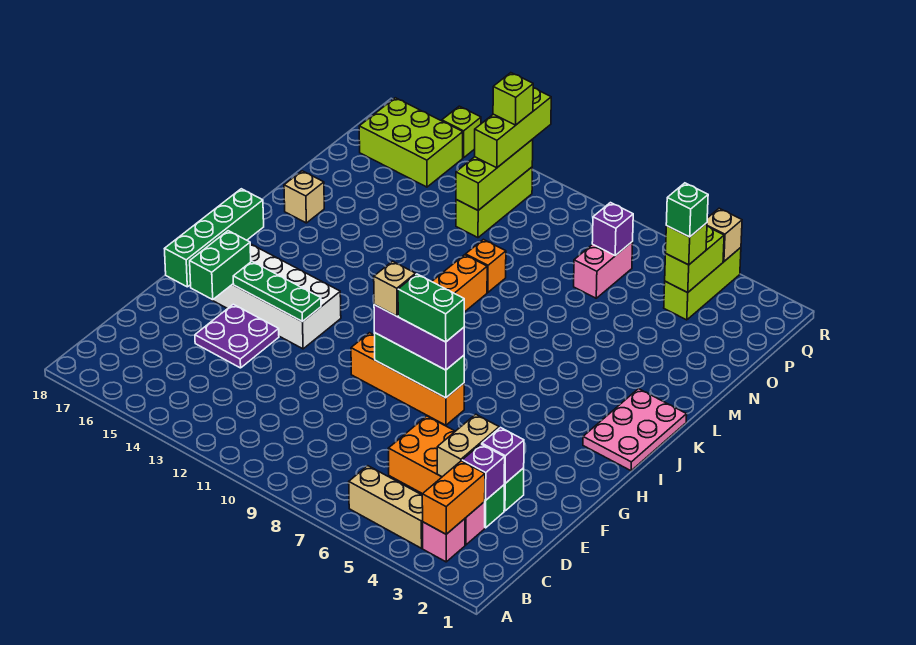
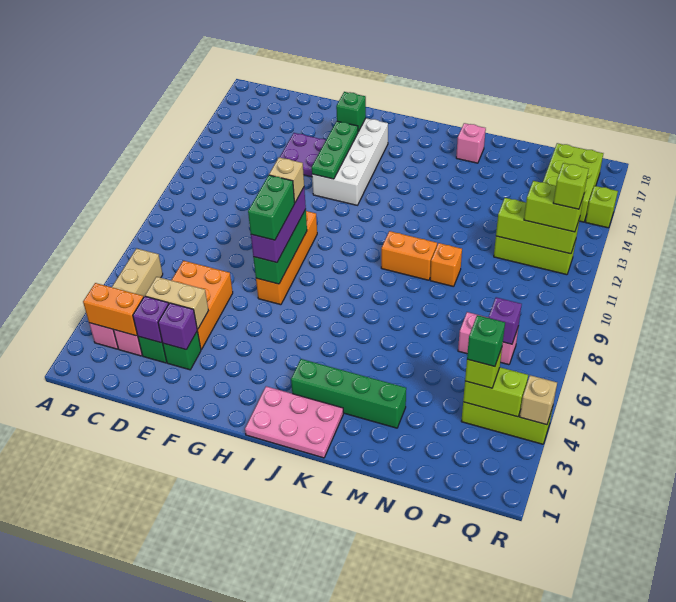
green brick F16:G16 level 2 -> green brick G16 level 2
green brick G18:J18 level 1 -> green brick J3:M3 level 1
tan brick L17 level 1 -> pink brick L17 level 1
lime brick P12:R12 level 3 -> lime brick P12:Q12 level 3

